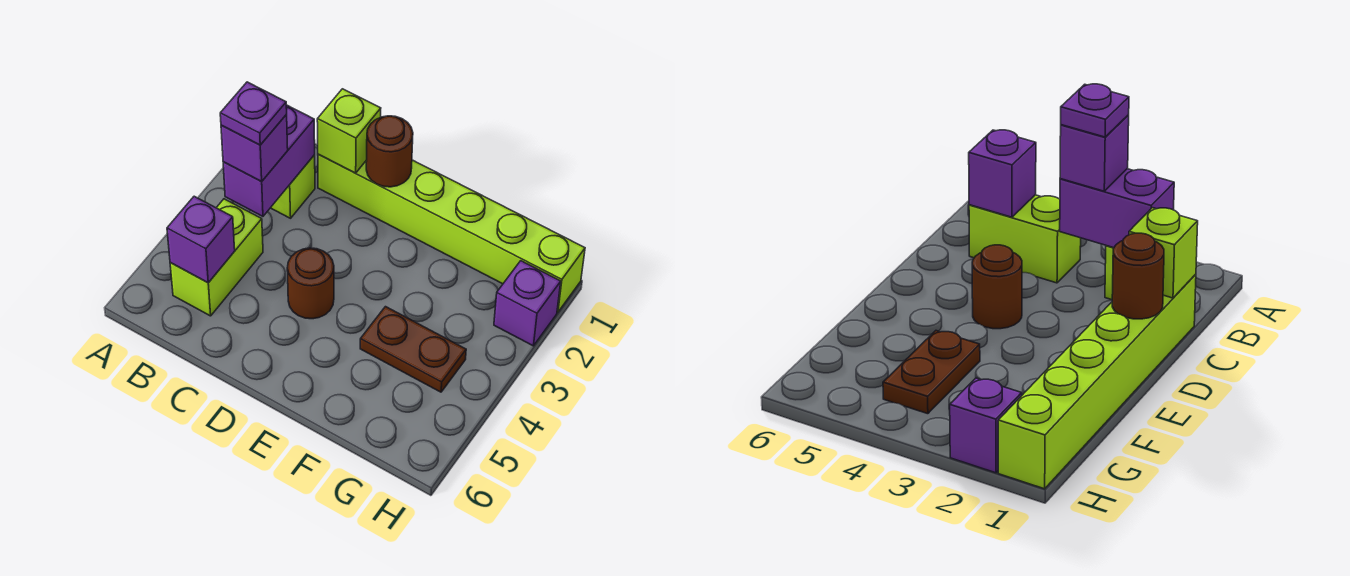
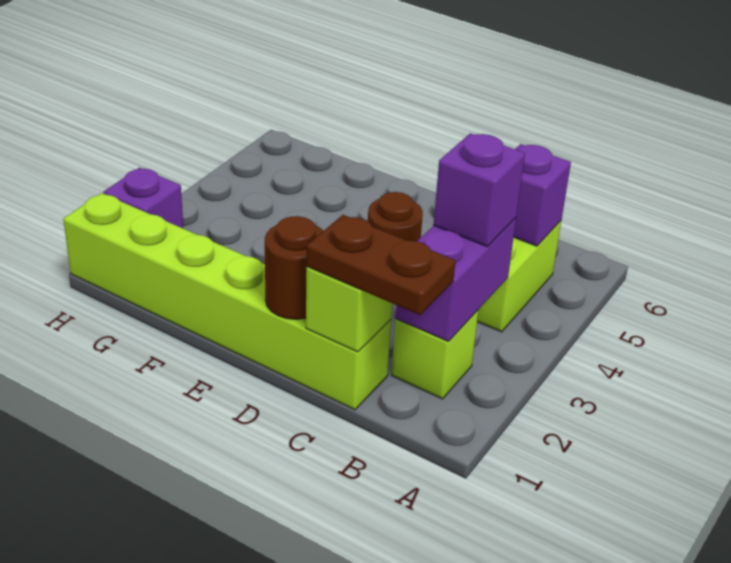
purple plate B3 level 4 -> none
brown plate F4:G4 level 1 -> brown plate B1:C1 level 3

